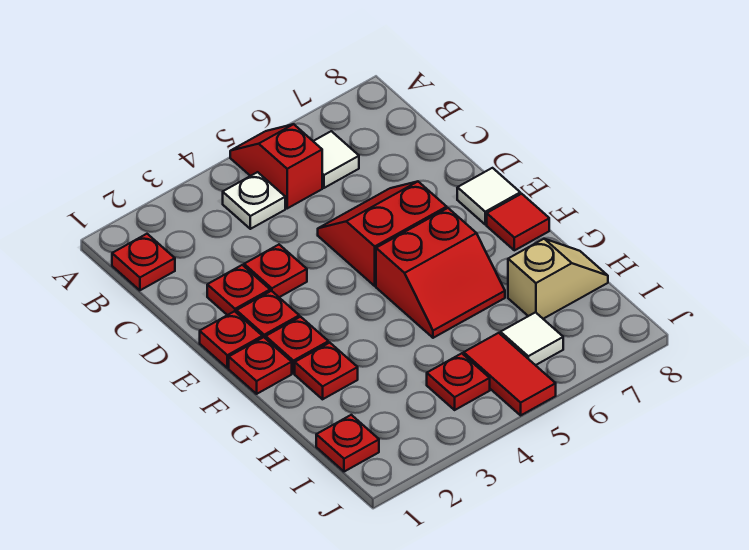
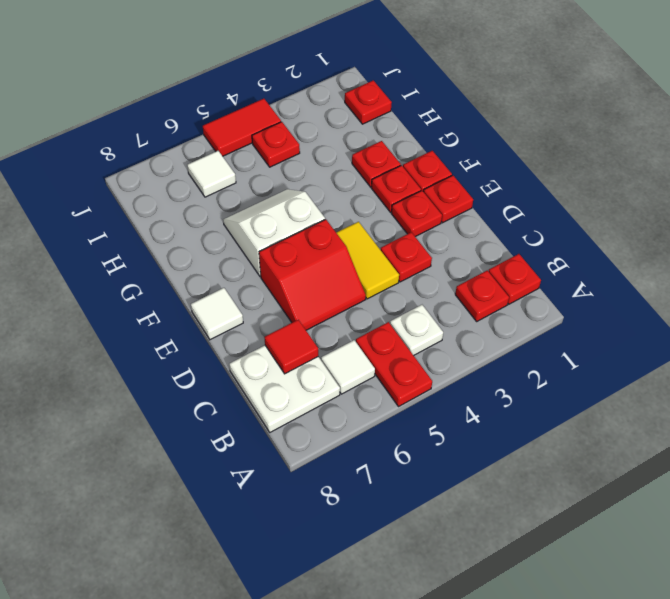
red slope A5:B5 level 1 top B -> red plate A5:B5 level 1
none -> white plate B7:C8 level 1
red plate D2 level 1 -> red plate B2 level 1
none -> yellow tile D4:E4 level 1
red slope F5:G6 level 1 top F -> white slope F5:G6 level 1 top F
red tile F8 level 1 -> red tile C7 level 2
tan slope H7:H8 level 1 top 7 -> none
red tile I5:J5 level 1 -> red tile J4:J5 level 1

